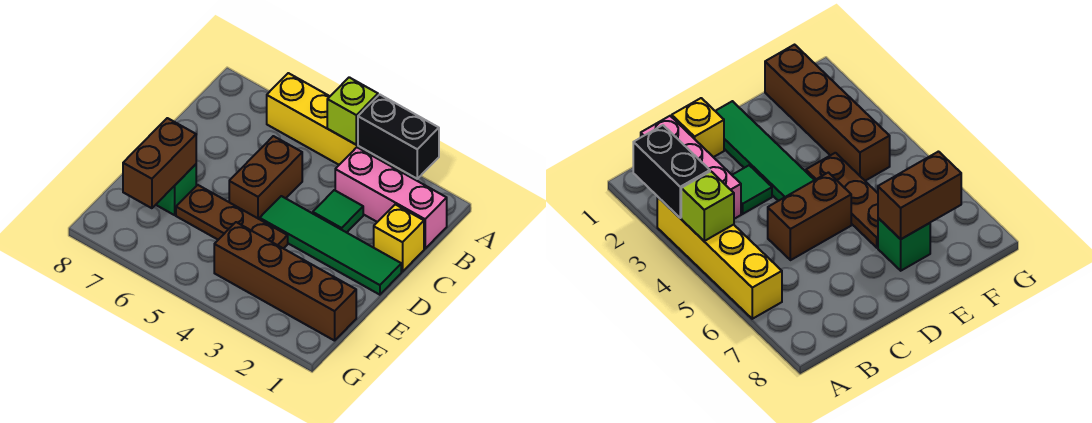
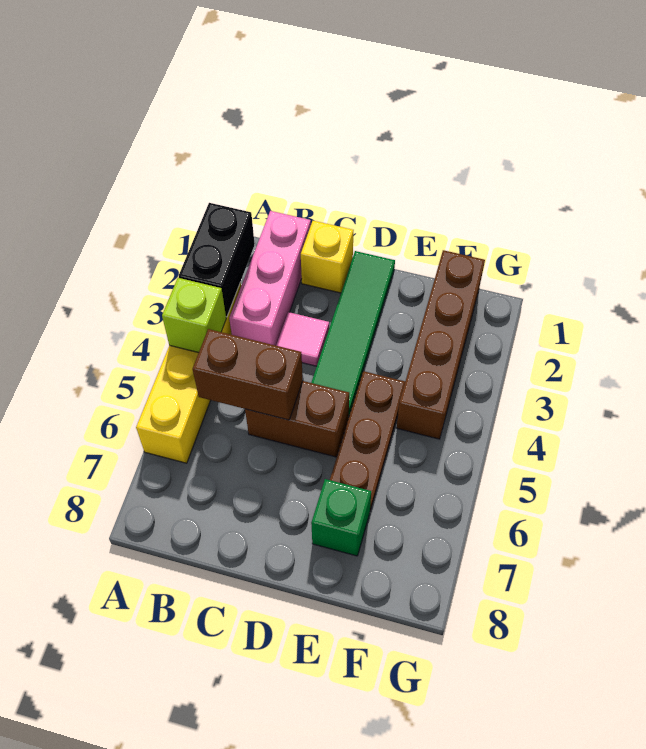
green tile C3 level 1 -> pink tile C3 level 1
brown brick E7:F7 level 2 -> brown brick B5:C5 level 2

